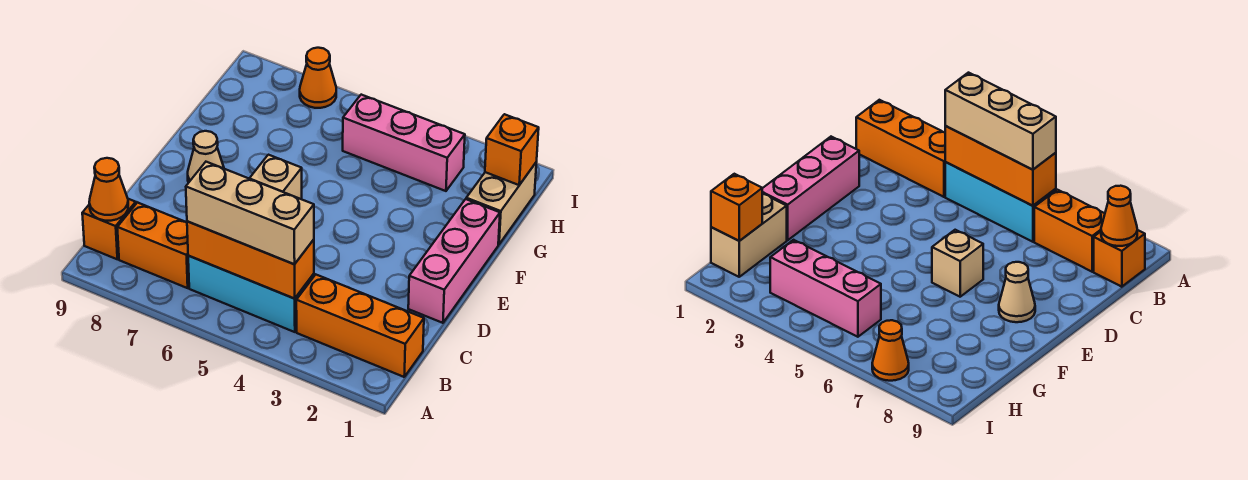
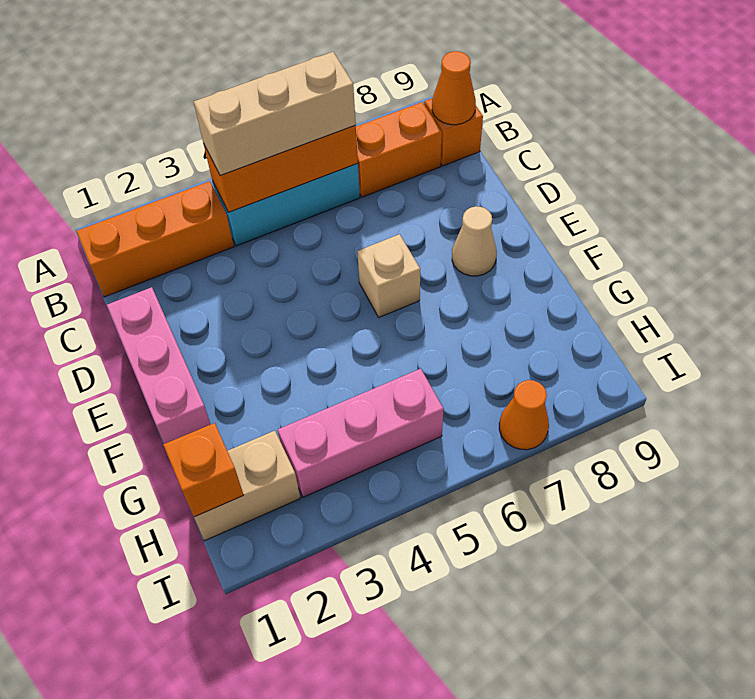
tan brick G1:H1 level 1 -> tan brick H1:H2 level 1

